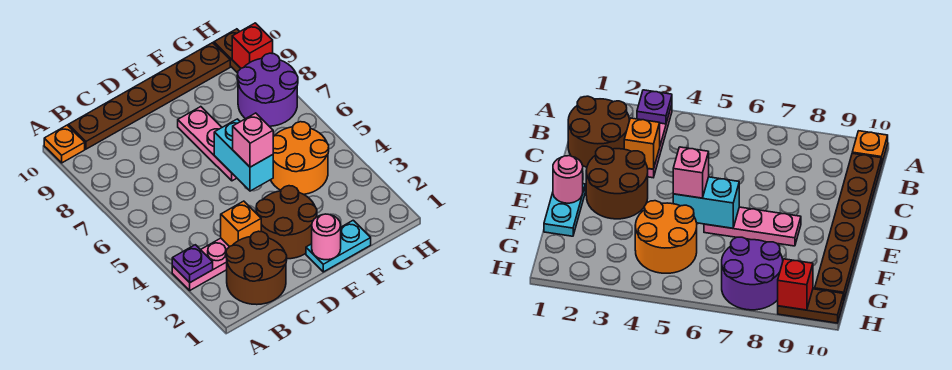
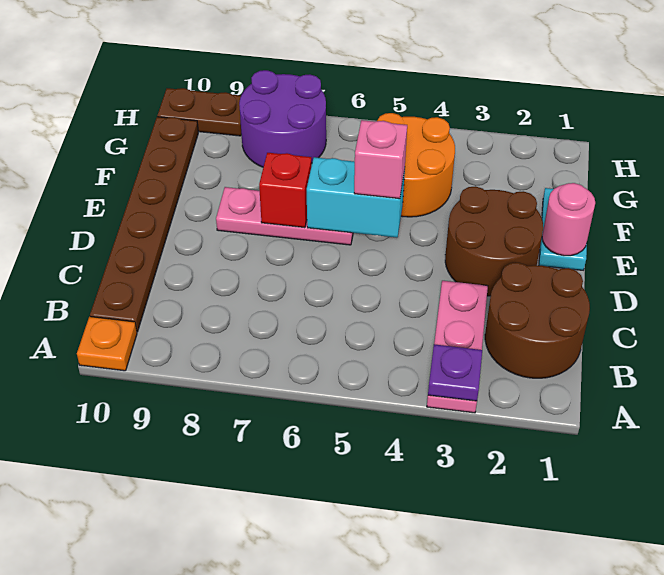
orange brick C3 level 2 -> none
red brick H9 level 2 -> red brick E7 level 2

